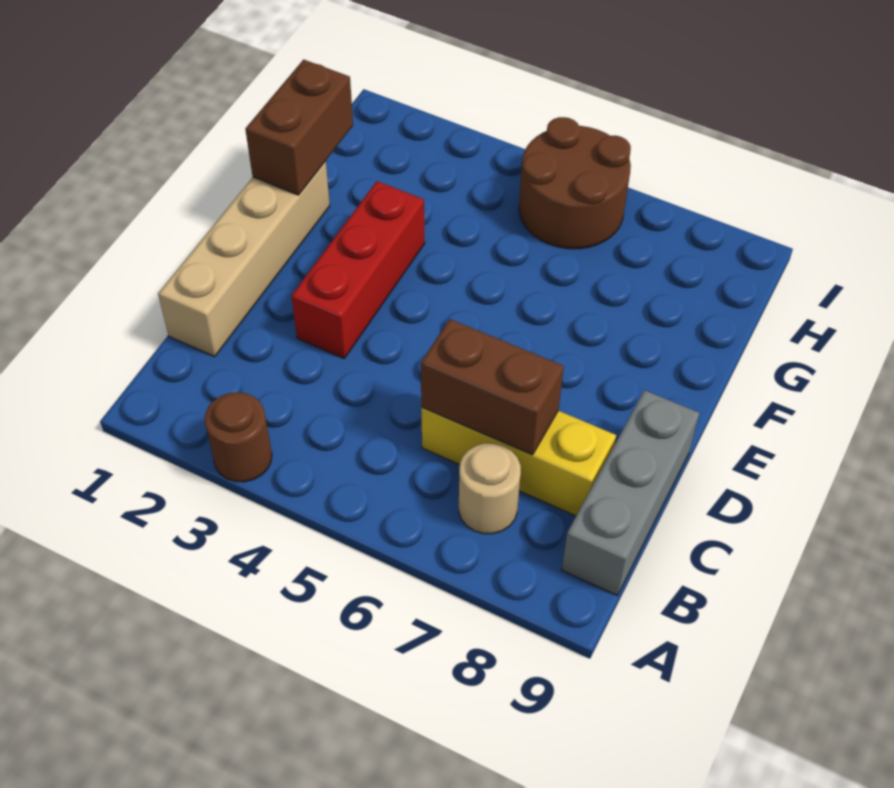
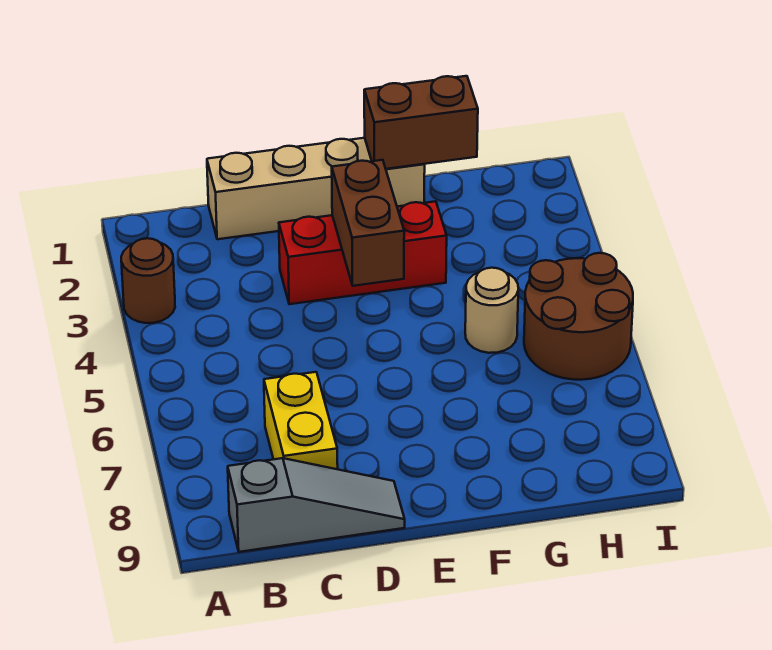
tan round brick B7 level 1 -> tan round brick G5 level 1
grey brick B9:D9 level 1 -> grey slope B9:D9 level 1 top B
yellow brick C6:C8 level 1 -> yellow brick C7:C8 level 1
brown brick C6:C7 level 2 -> brown brick E3:E4 level 2

